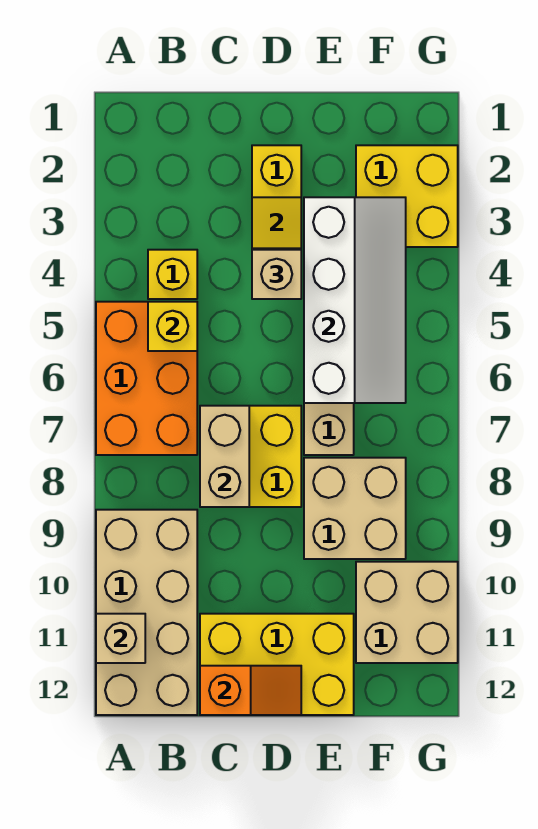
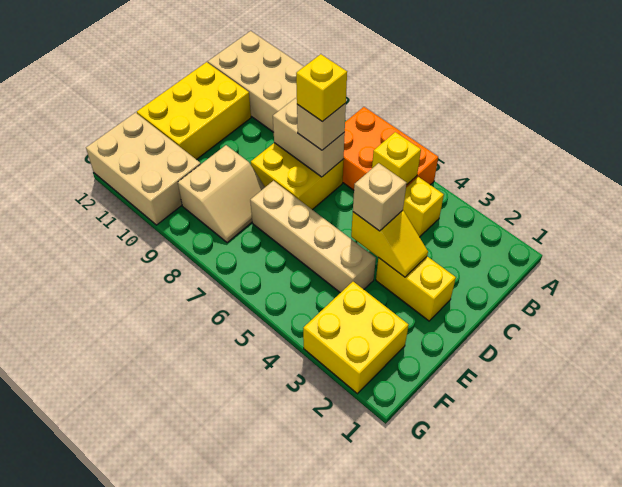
tan brick A11 level 2 -> tan brick C7 level 3
none -> yellow brick C7 level 4
orange slope C12:D12 level 2 top C -> none
white slope E3:F6 level 2 top E -> none
tan brick E8:F9 level 1 -> tan slope E8:F9 level 1 top 9
tan brick F10:G11 level 1 -> tan brick F10:G12 level 1

